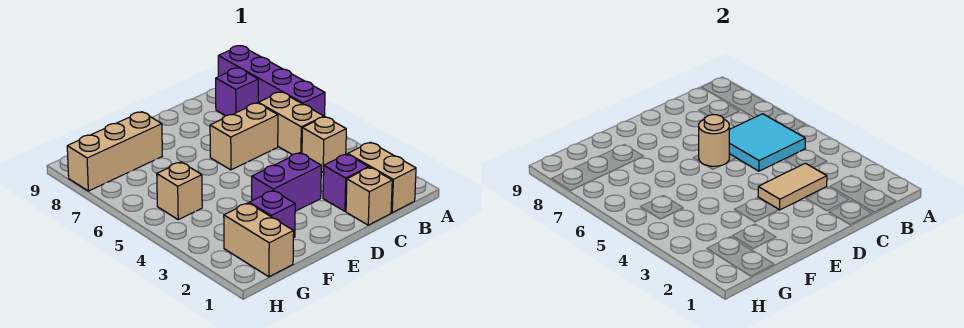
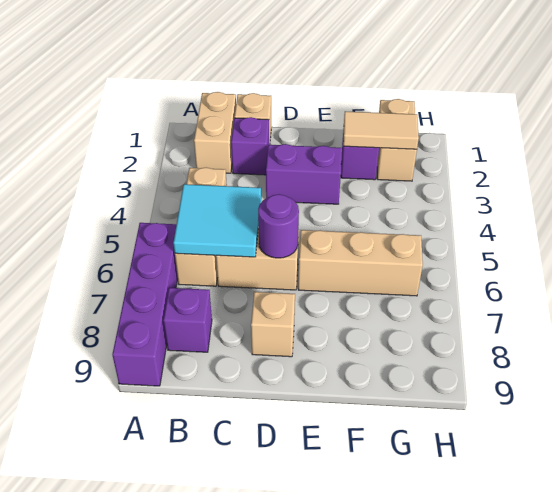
tan tile C3:D3 level 2 -> tan tile F2:G2 level 2
tan round brick D6 level 2 -> purple round brick D6 level 2
tan brick F8:H8 level 1 -> tan brick E6:G6 level 1
tan brick G5 level 1 -> tan brick D8 level 1

